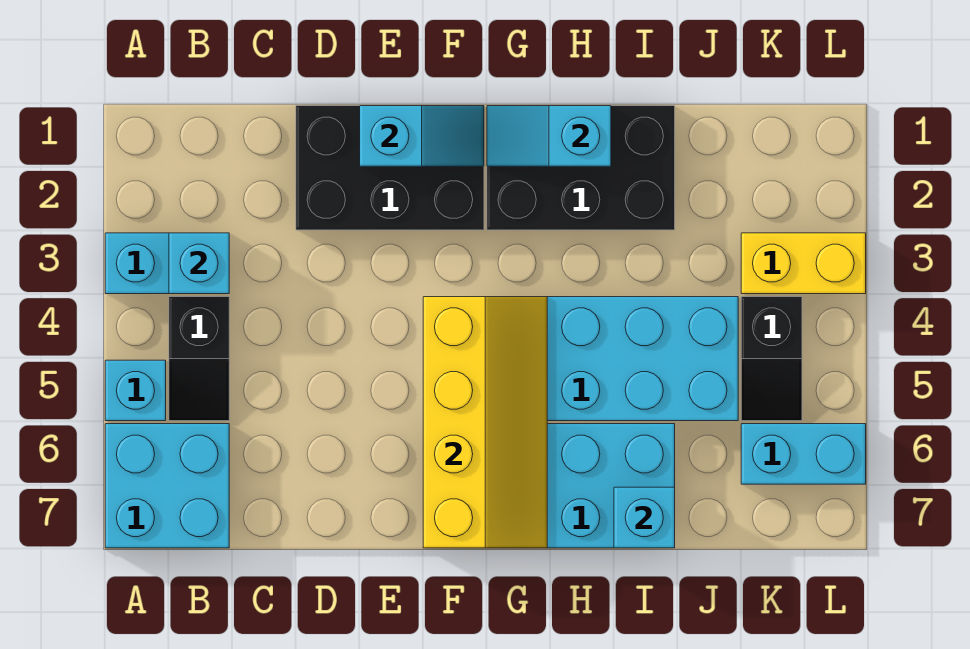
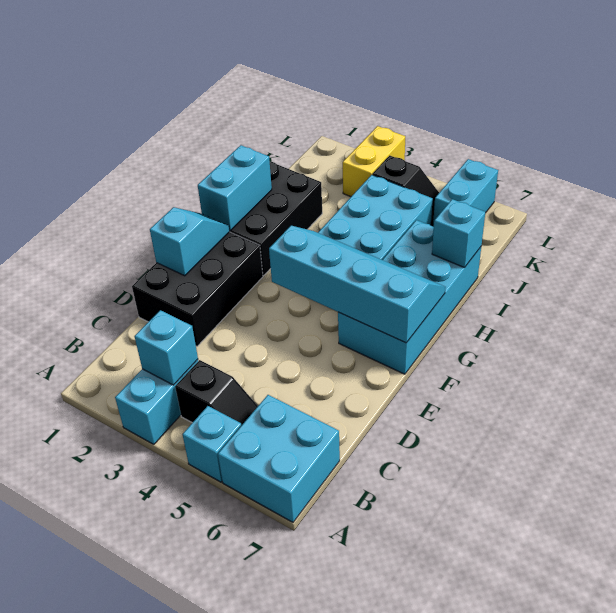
yellow slope F4:G7 level 2 top F -> cyan slope F4:G7 level 2 top F
cyan slope G1:H1 level 2 top H -> cyan brick G1:H1 level 2

